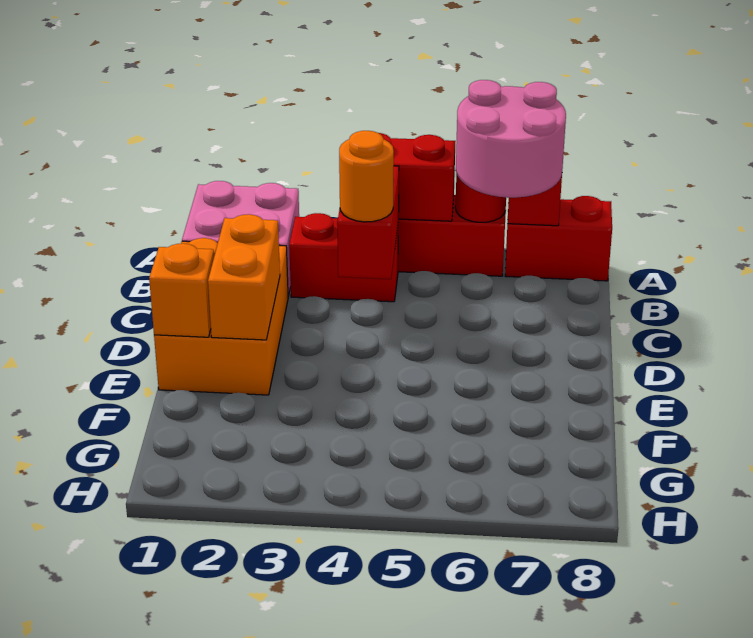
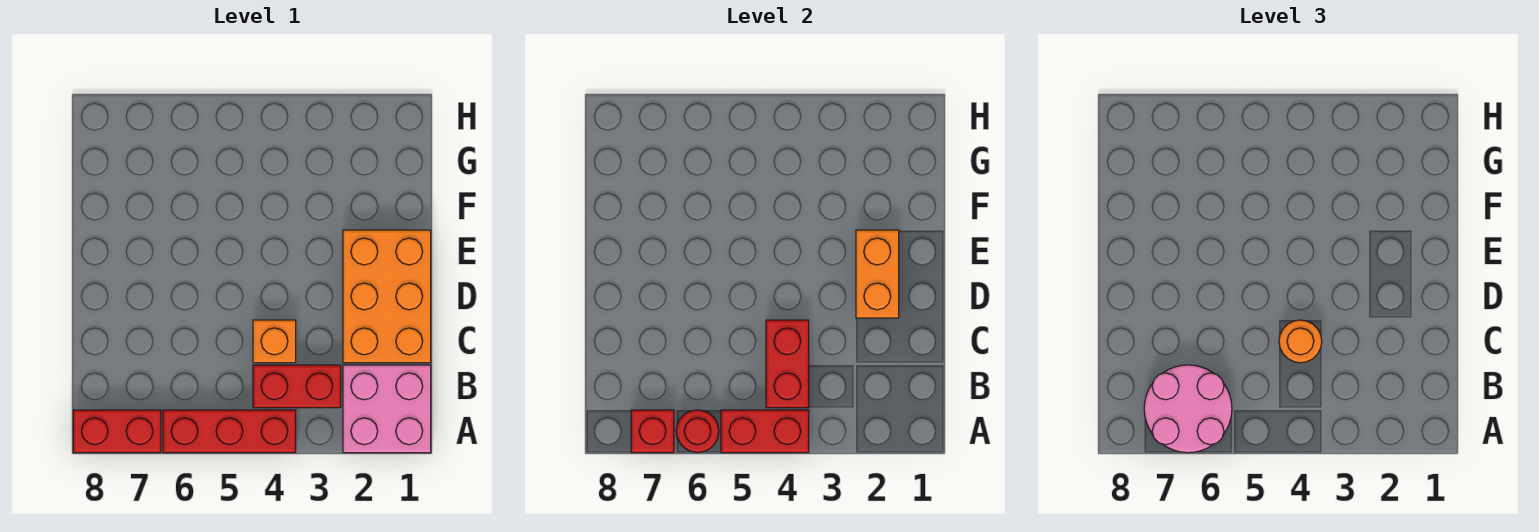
orange brick E1 level 2 -> orange brick C4 level 1

